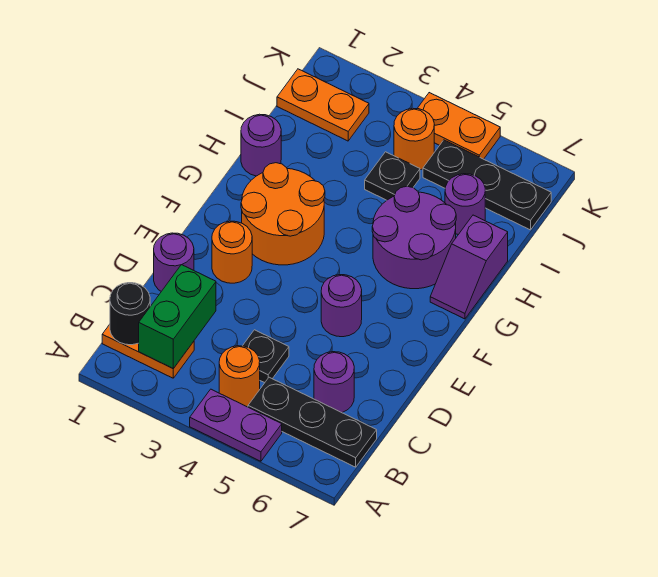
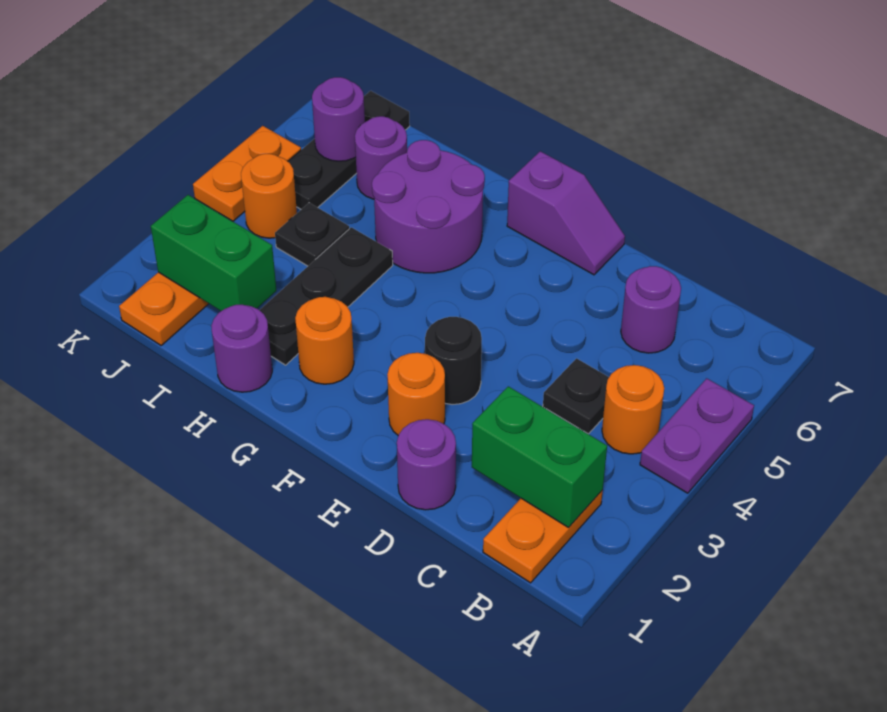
black round brick B1 level 2 -> black round brick E3 level 1
black plate B5:B7 level 1 -> black plate H2:H4 level 1
purple round brick E5 level 1 -> purple round brick J6 level 2
orange round brick F2:G3 level 1 -> orange round brick G2 level 1
purple slope G7:H7 level 1 top H -> purple slope E7:F7 level 1 top F
none -> green brick I2:J2 level 2

